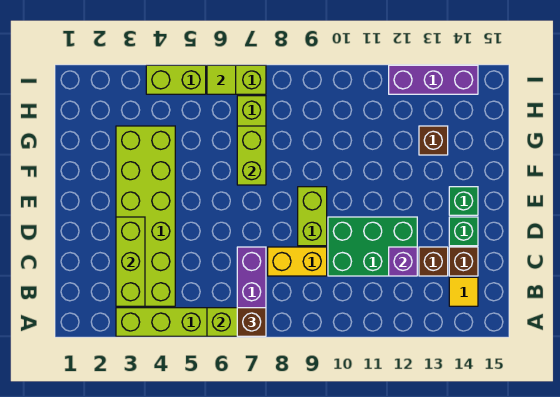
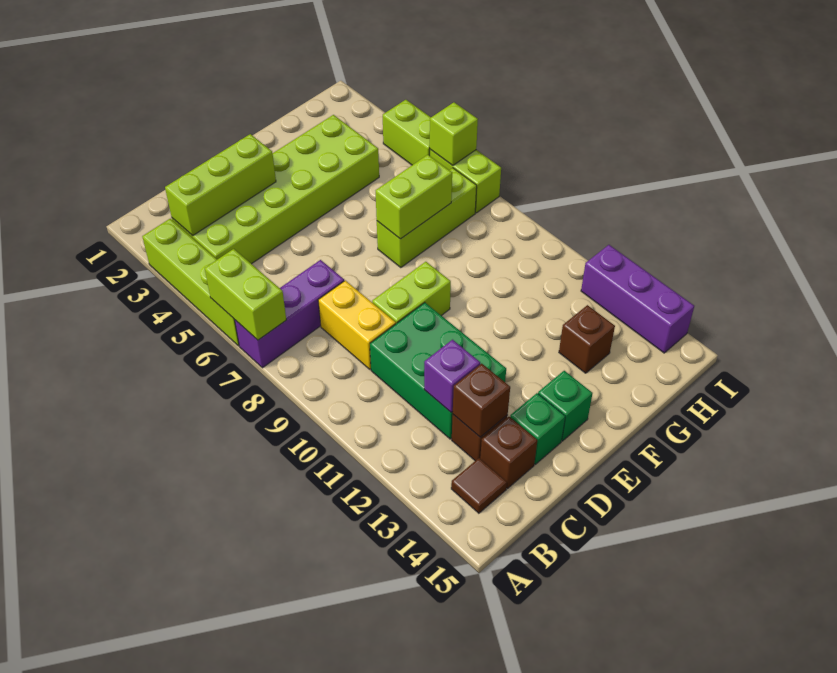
brown brick A7 level 3 -> brown brick C13 level 2
yellow tile B14 level 1 -> brown tile B14 level 1
lime tile I6 level 2 -> lime brick I6 level 2

